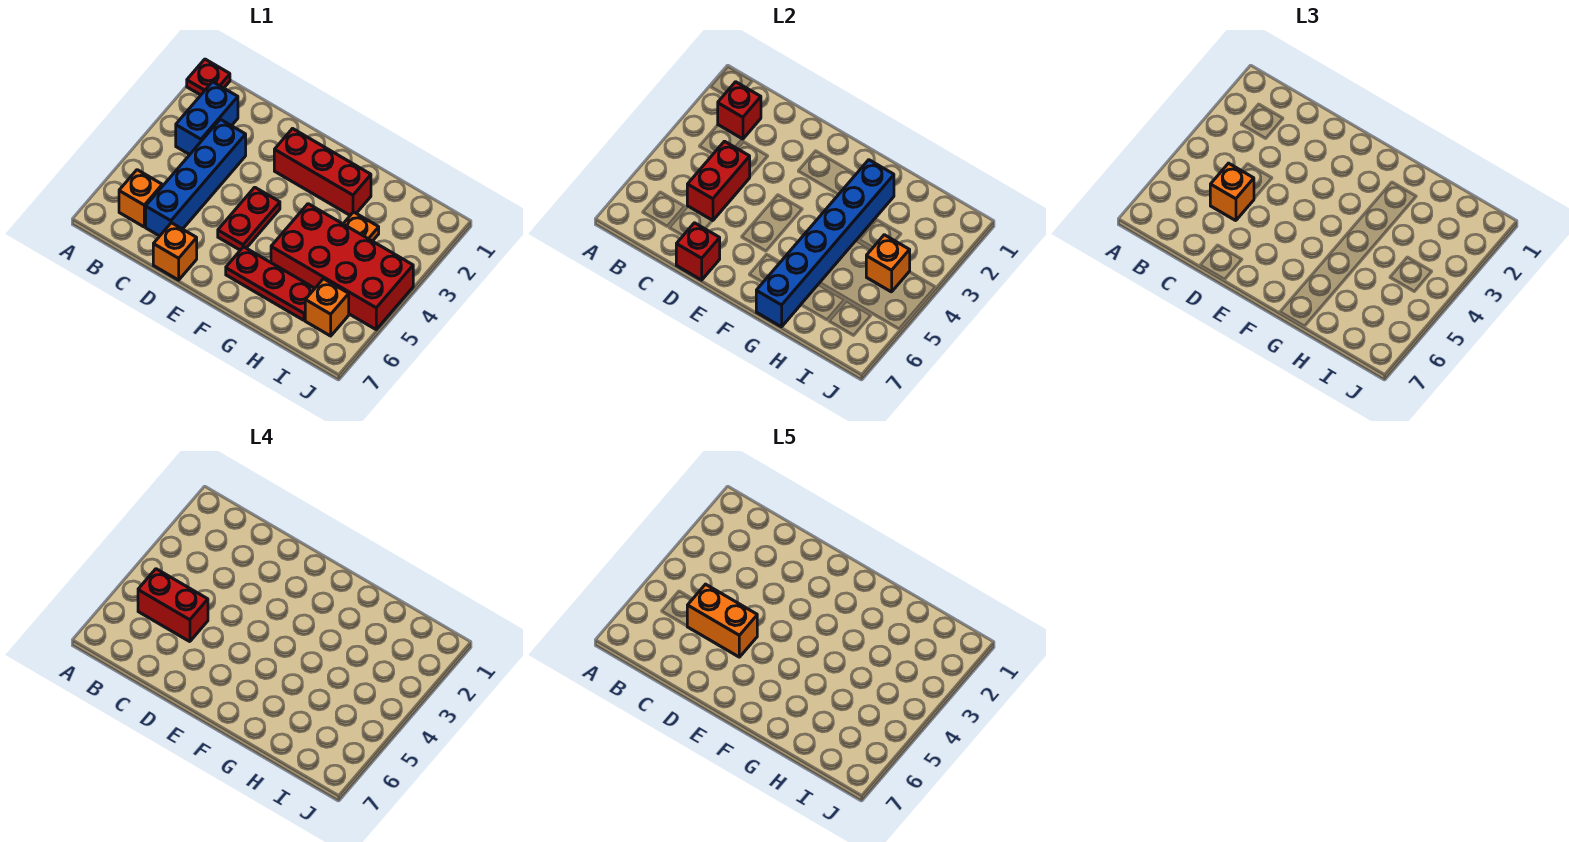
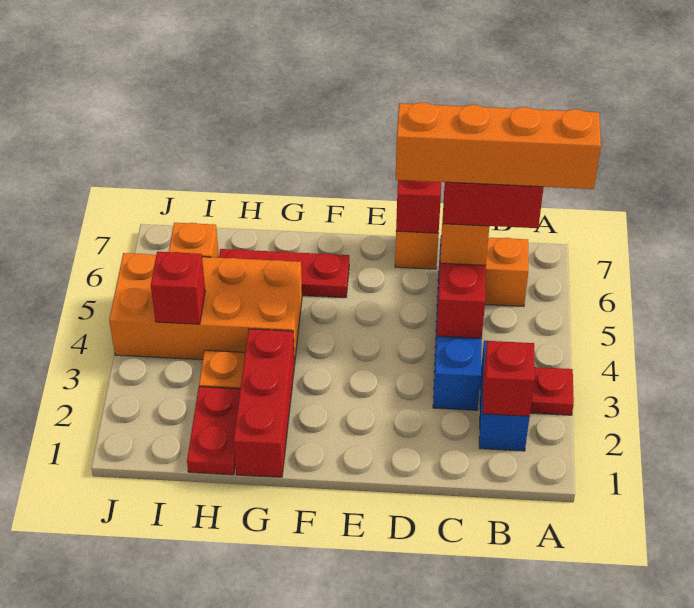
red plate A1 level 1 -> red plate A3 level 1
orange brick C5:D5 level 5 -> orange brick A5:D5 level 5
red brick E2:G2 level 1 -> red brick G1:G3 level 1
red plate E4:E5 level 1 -> red plate H1:H2 level 1
blue brick G2:G7 level 2 -> none
red brick G4:J5 level 1 -> orange brick G4:J5 level 1
orange brick I4 level 2 -> red brick I4 level 2

